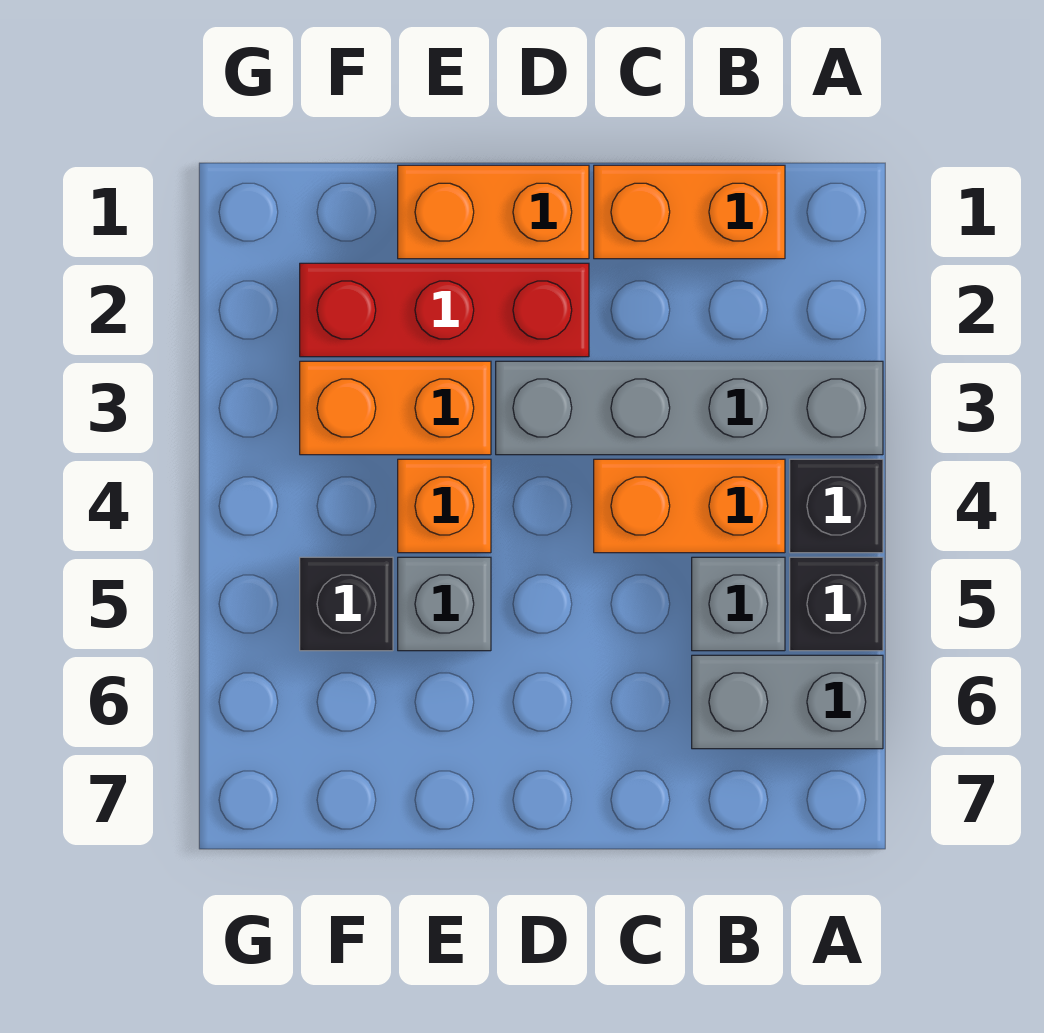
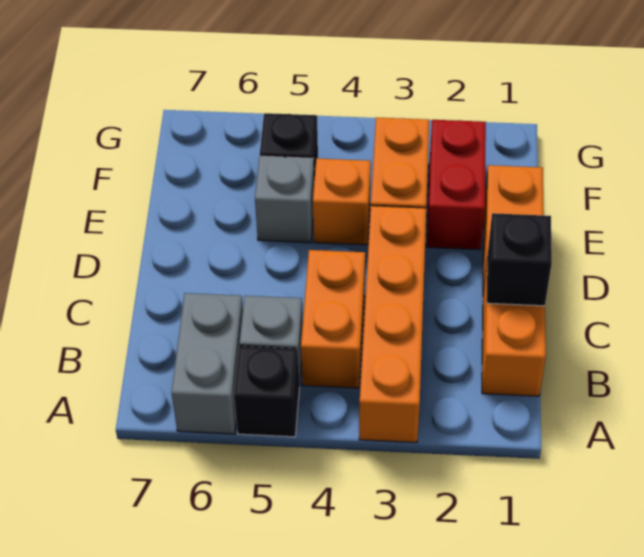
grey brick A3:D3 level 1 -> orange brick A3:D3 level 1
black brick A4 level 1 -> black brick C1 level 2
red brick D2:F2 level 1 -> red brick E2:F2 level 1

